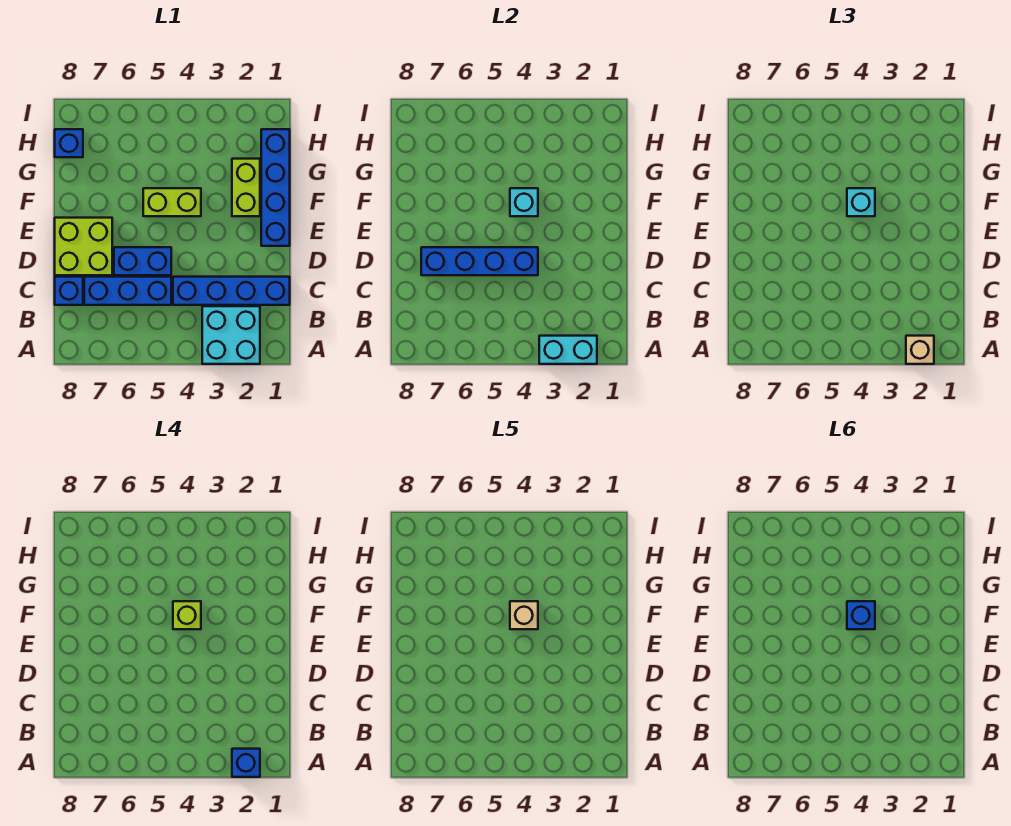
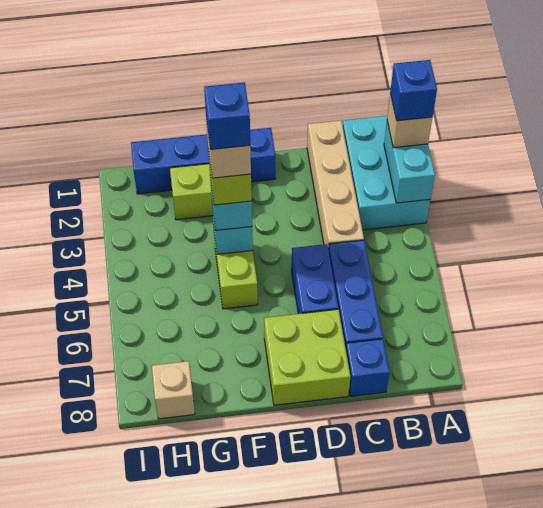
cyan brick A2:B3 level 1 -> cyan brick A1:B3 level 1
blue brick C1:C4 level 1 -> tan brick C1:C4 level 1
blue brick D4:D7 level 2 -> none
blue brick H8 level 1 -> tan brick H8 level 1

